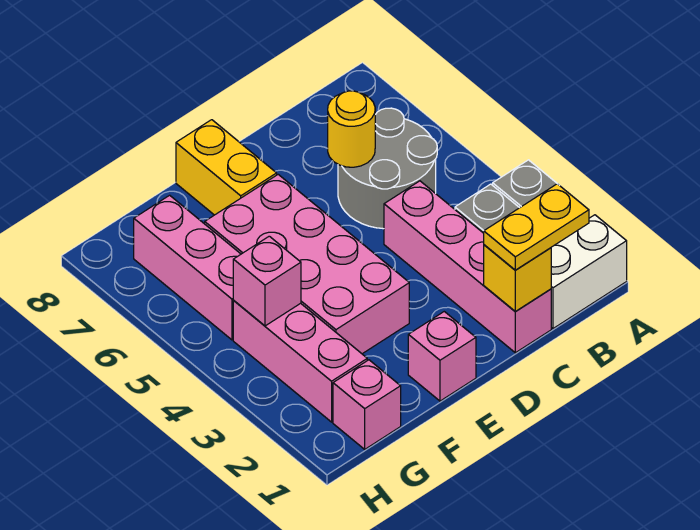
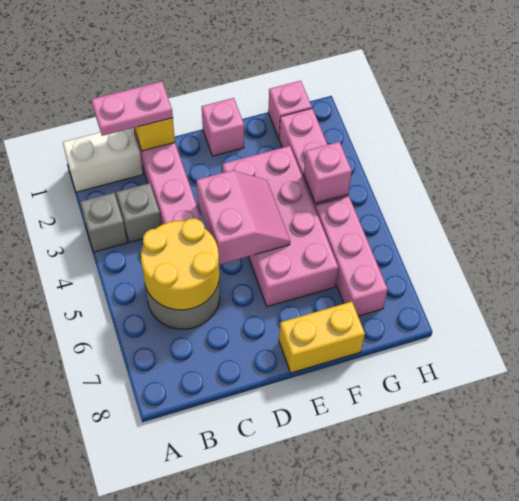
yellow plate B1:C1 level 3 -> pink plate B1:C1 level 3
yellow round brick C6 level 2 -> yellow round brick B5:C6 level 2
none -> pink slope D4:E5 level 2 top D
yellow brick E7:E8 level 1 -> yellow brick E8:F8 level 1

